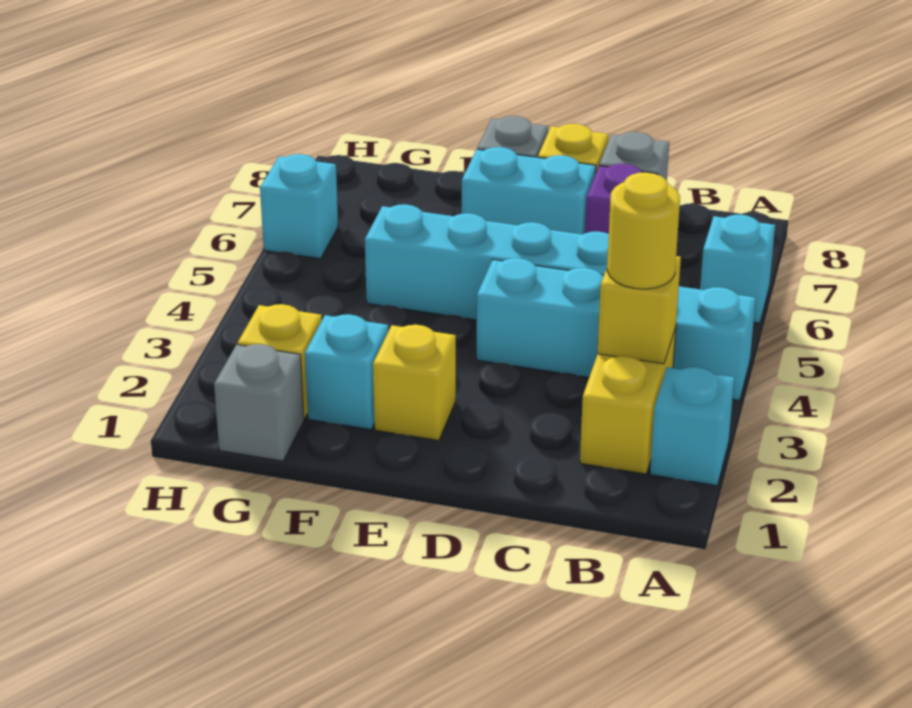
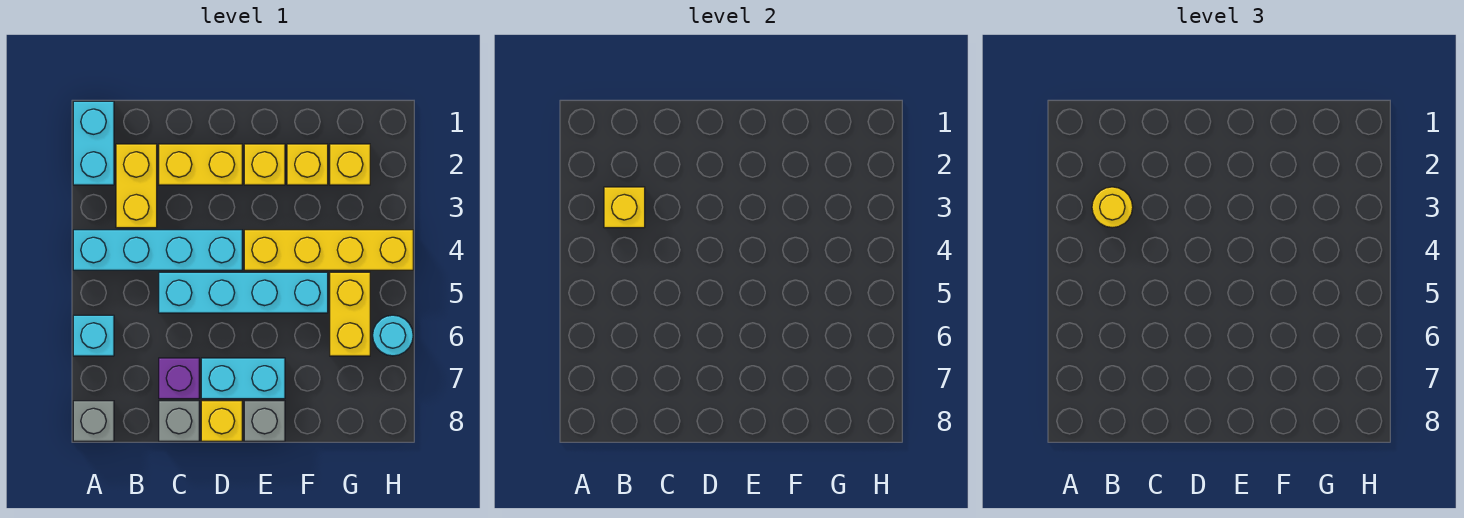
cyan brick A2 level 1 -> cyan brick A1:A2 level 1
none -> yellow brick C2:D2 level 1
none -> yellow brick E4:H4 level 1
cyan brick F2 level 1 -> yellow brick F2 level 1
grey brick G1 level 1 -> grey brick A8 level 1
none -> yellow brick G5:G6 level 1
cyan brick H6 level 1 -> cyan round brick H6 level 1

